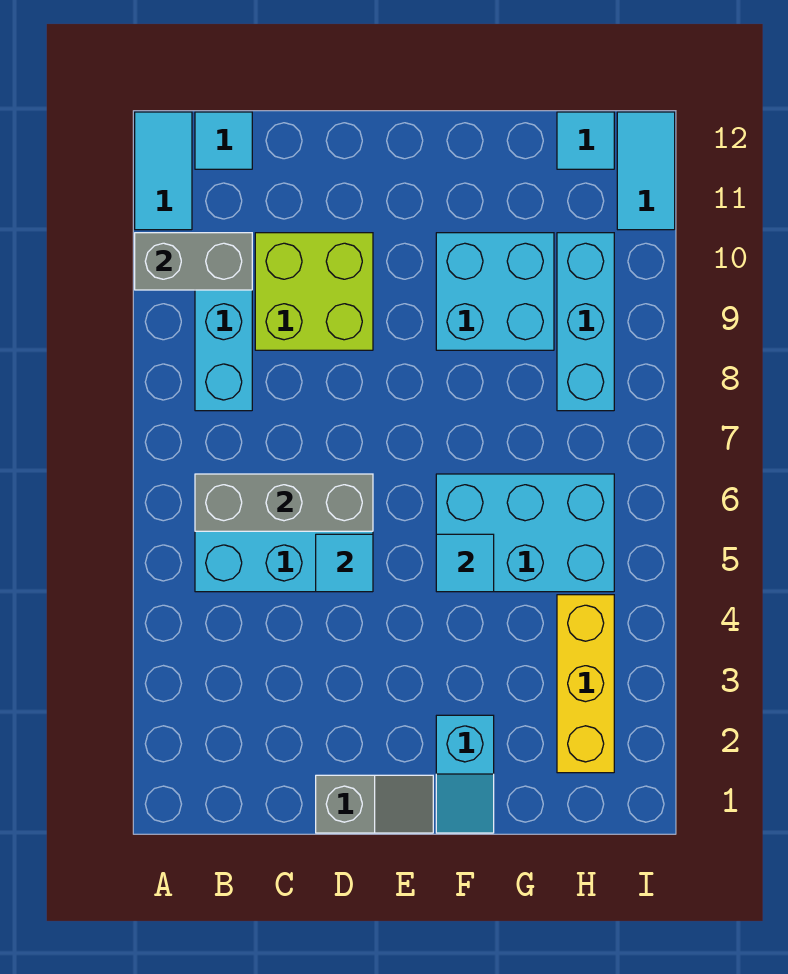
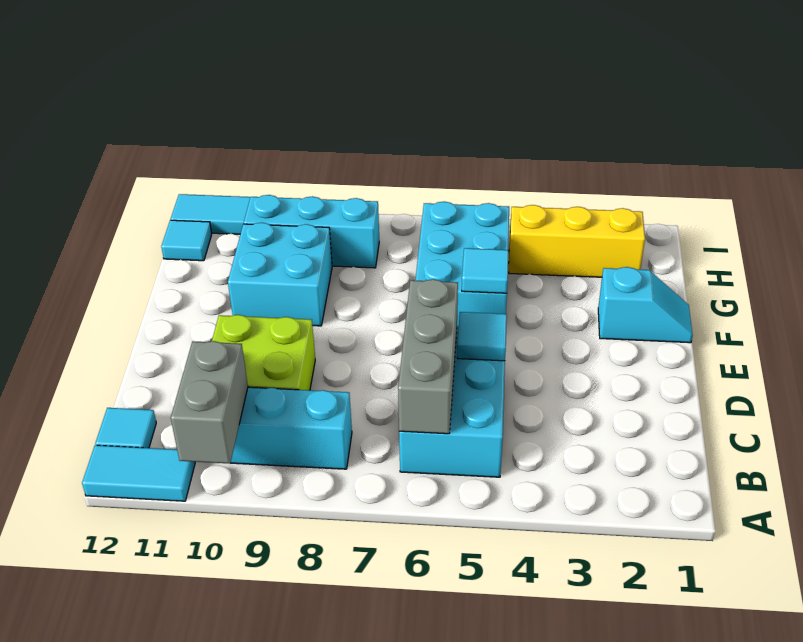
grey slope D1:E1 level 1 top D -> none

